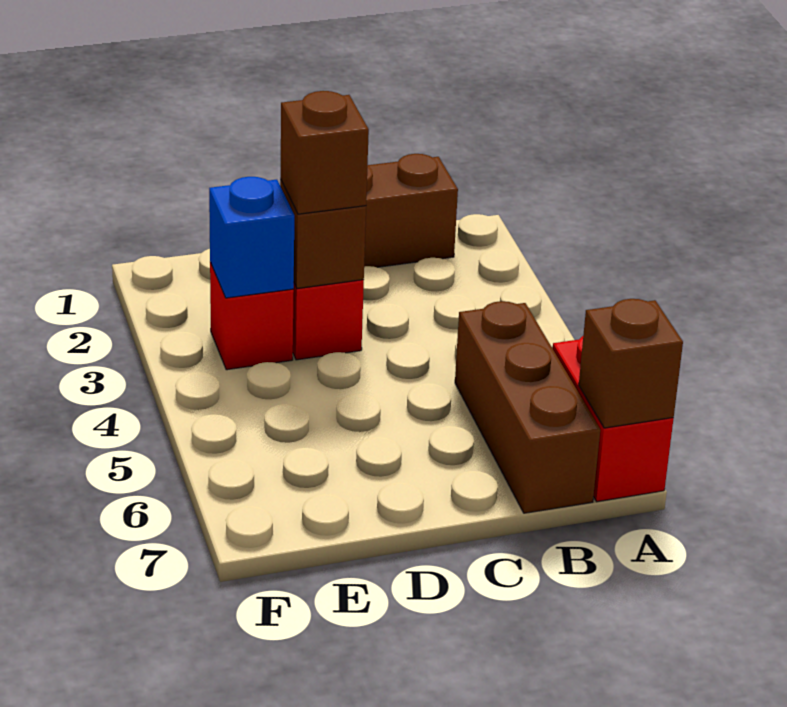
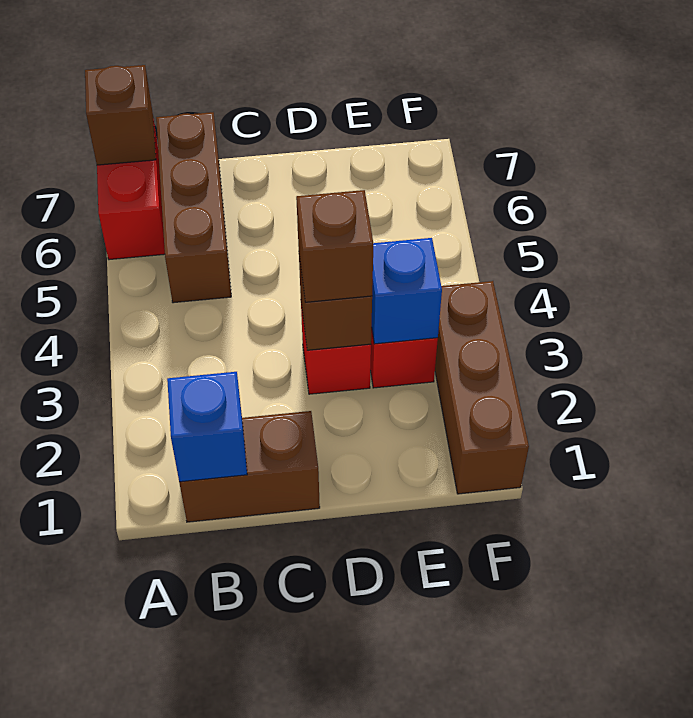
none -> blue brick B1 level 2
none -> brown brick F1:F3 level 1

